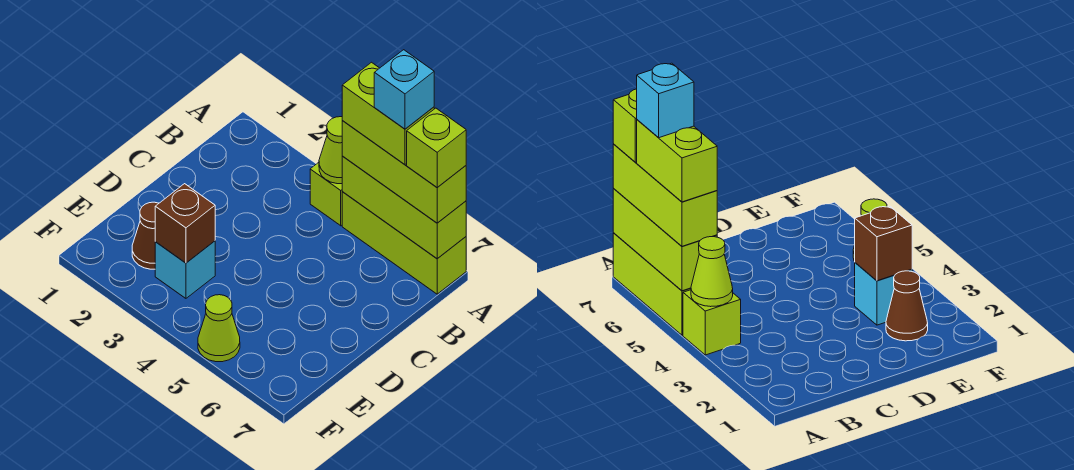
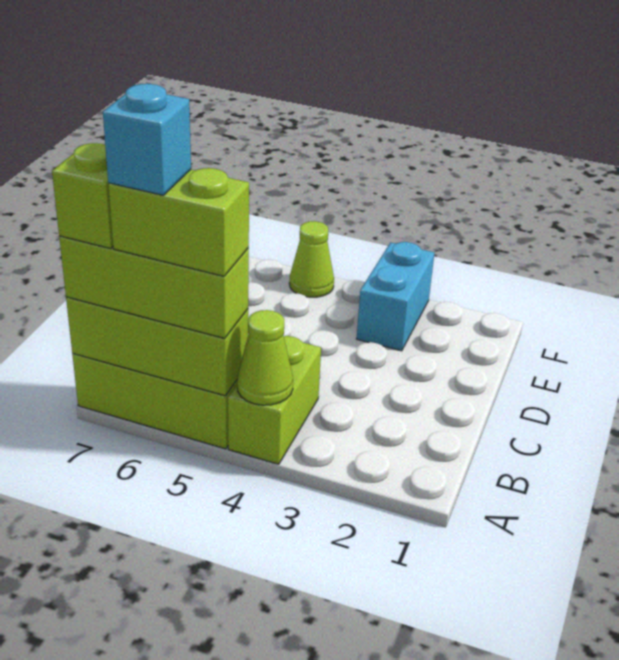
lime brick A4 level 1 -> lime brick A4:B4 level 1
brown cone E2 level 1 -> none
cyan brick E3 level 1 -> cyan brick E3:F3 level 1
brown brick E3 level 2 -> none

